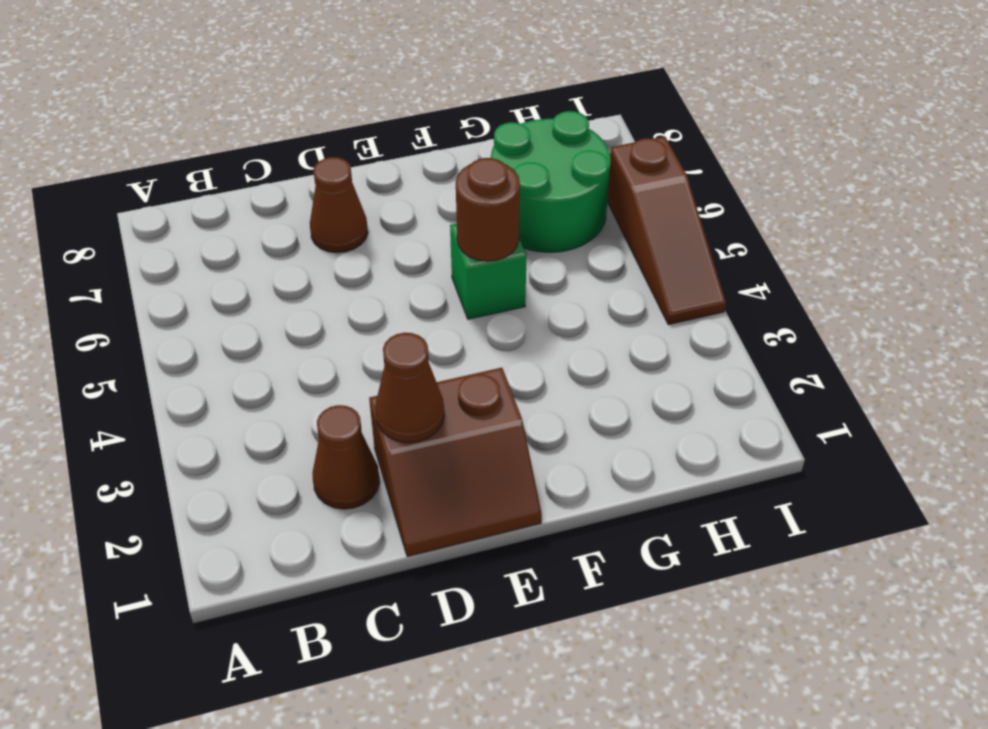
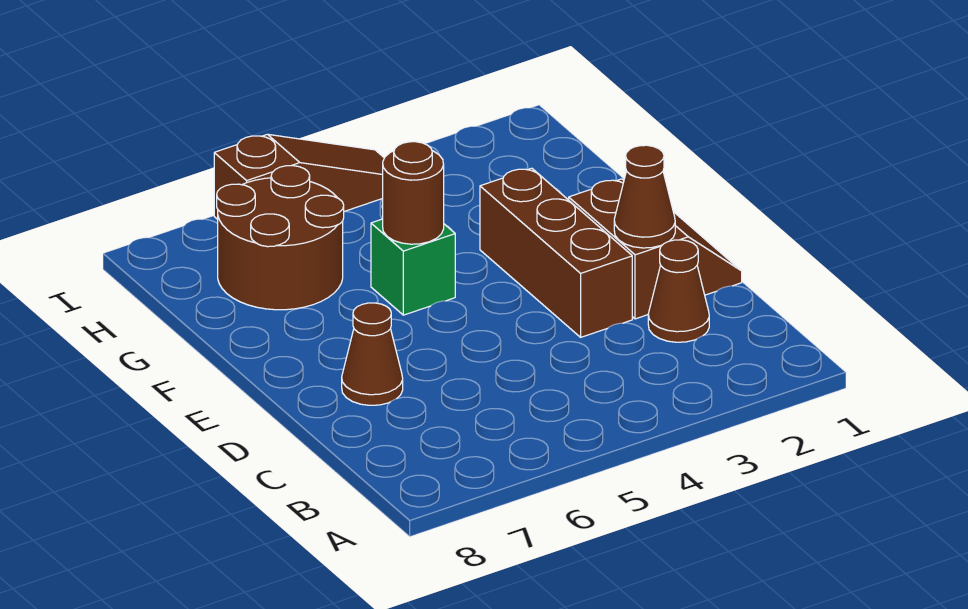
none -> brown brick D3:F3 level 1
green round brick G6:H7 level 1 -> brown round brick G6:H7 level 1

